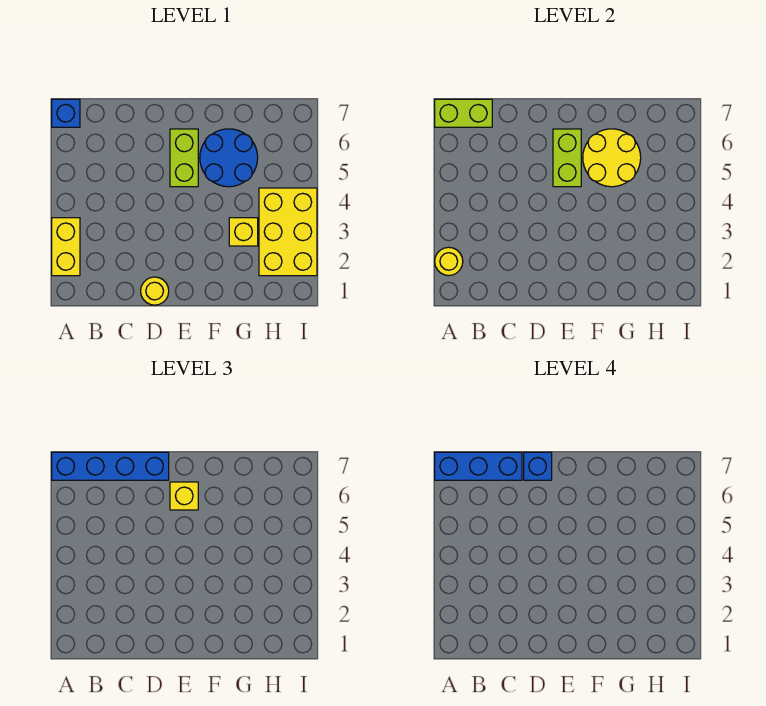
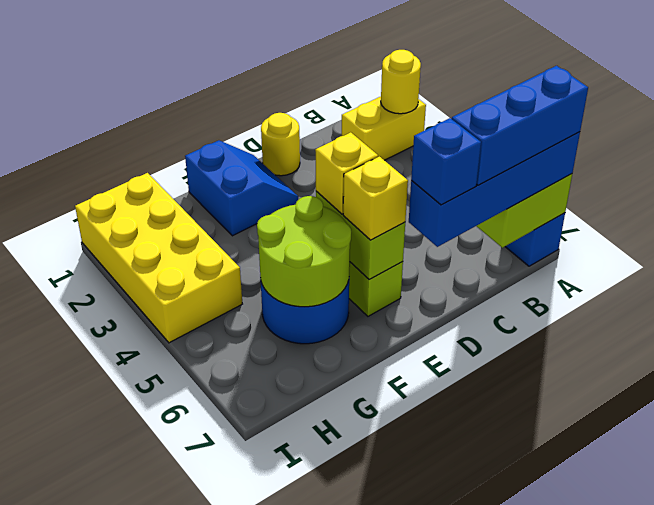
yellow brick A2:A3 level 1 -> yellow brick A2:B2 level 1
none -> blue slope E1:F2 level 1 top F
yellow round brick F5:G6 level 2 -> lime round brick F5:G6 level 2
yellow brick G3 level 1 -> yellow brick E5 level 3
yellow brick H2:I4 level 1 -> yellow brick H1:I4 level 1

